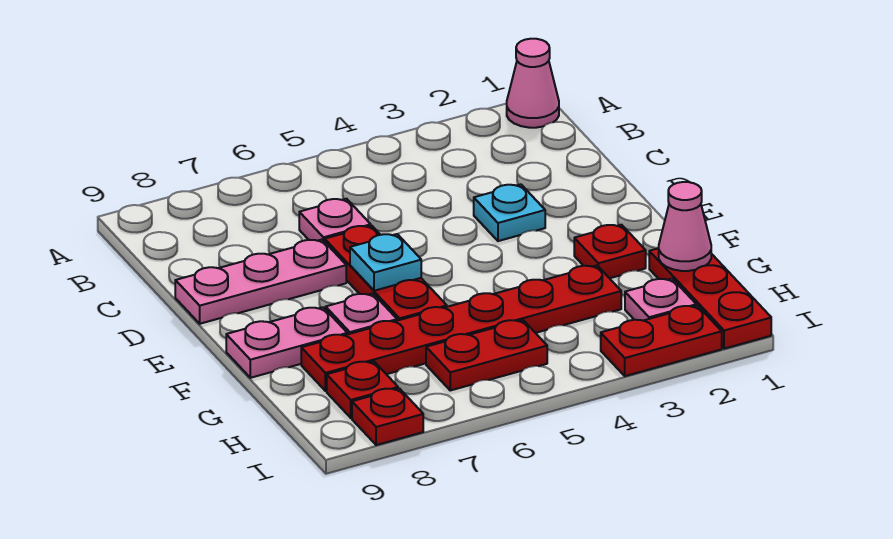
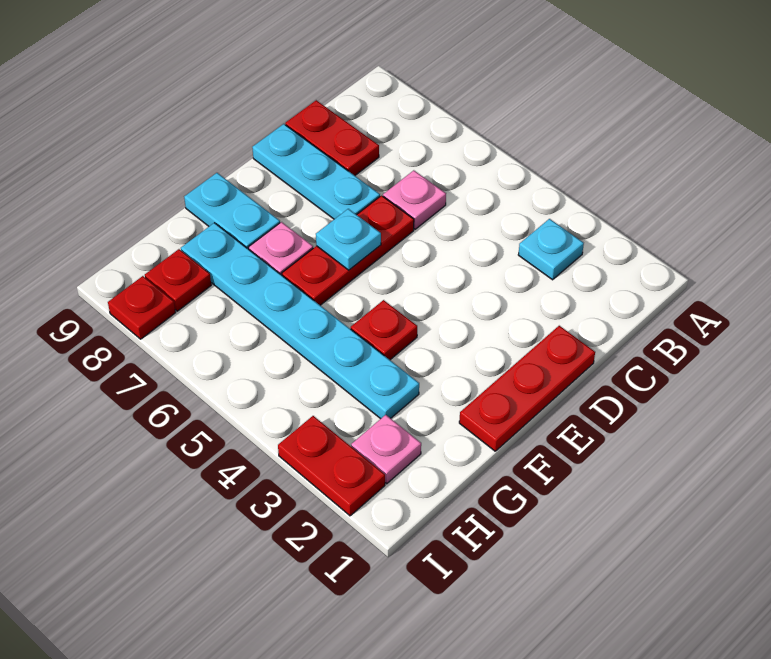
pink cone A1 level 1 -> none
cyan plate D3 level 1 -> cyan plate B3 level 1
pink plate D7:D9 level 1 -> cyan plate D7:D9 level 1
red plate F2 level 1 -> red plate F4 level 1
pink plate F8:F9 level 1 -> cyan plate F8:F9 level 1
red plate G1:I1 level 1 -> red plate D1:F1 level 1
pink cone G1 level 2 -> none
red plate G3:G8 level 1 -> cyan plate G3:G8 level 1
red plate H5:H6 level 1 -> red plate C8:C9 level 1

